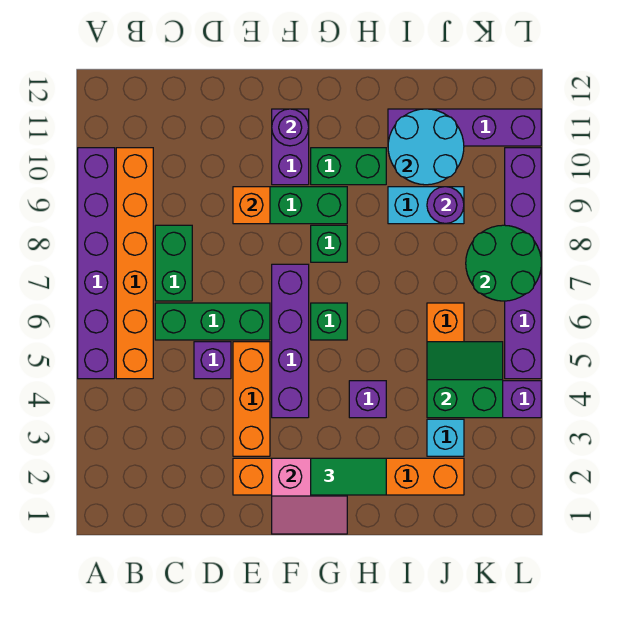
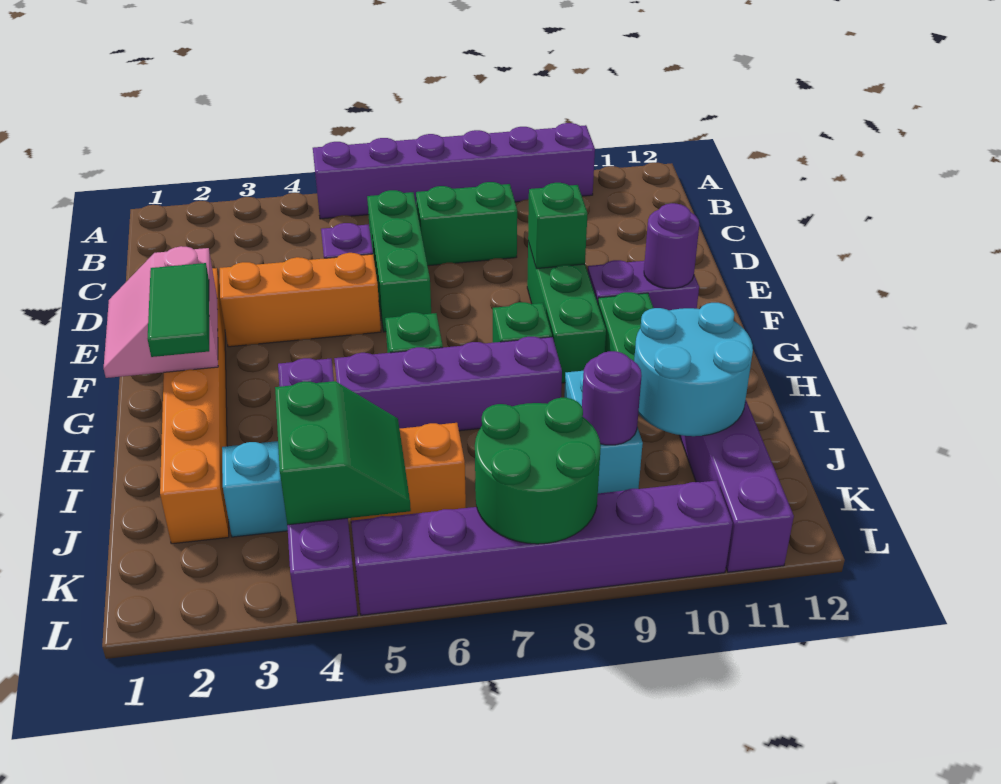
orange brick B5:B10 level 1 -> none
orange brick E9 level 2 -> green brick E9 level 2
purple brick F4:F7 level 1 -> purple brick H5:H8 level 1

